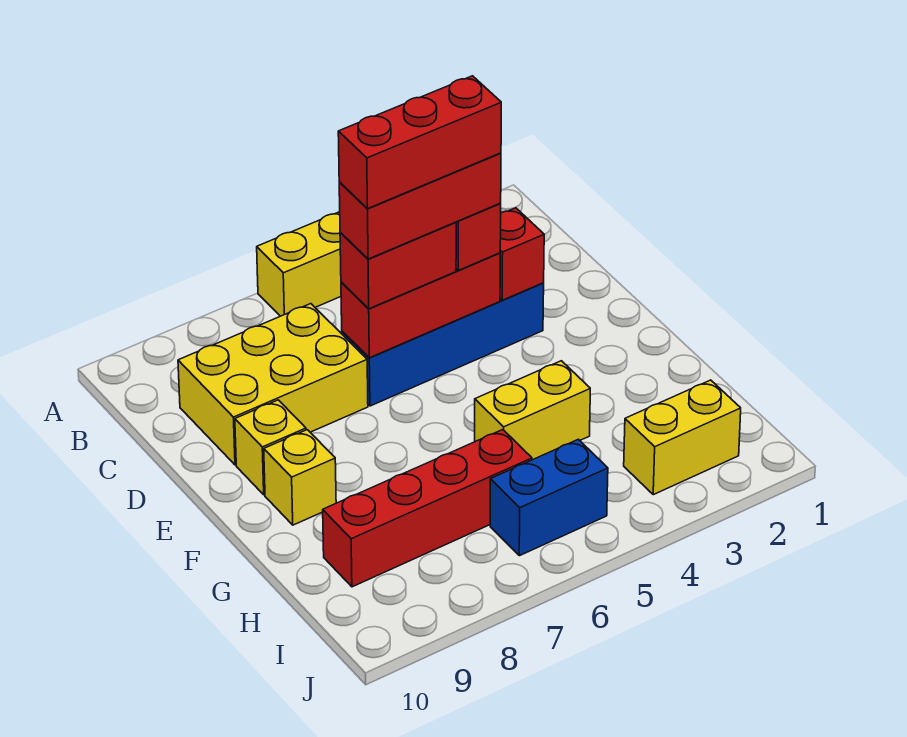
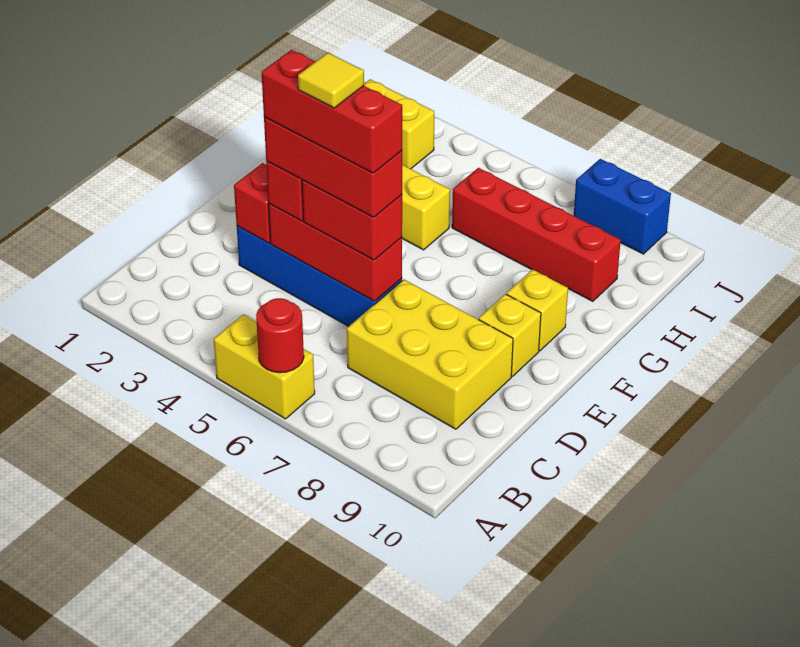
none -> red round brick A6 level 2
none -> yellow tile D5 level 6
blue brick I5:I6 level 1 -> blue brick J8:J9 level 1

